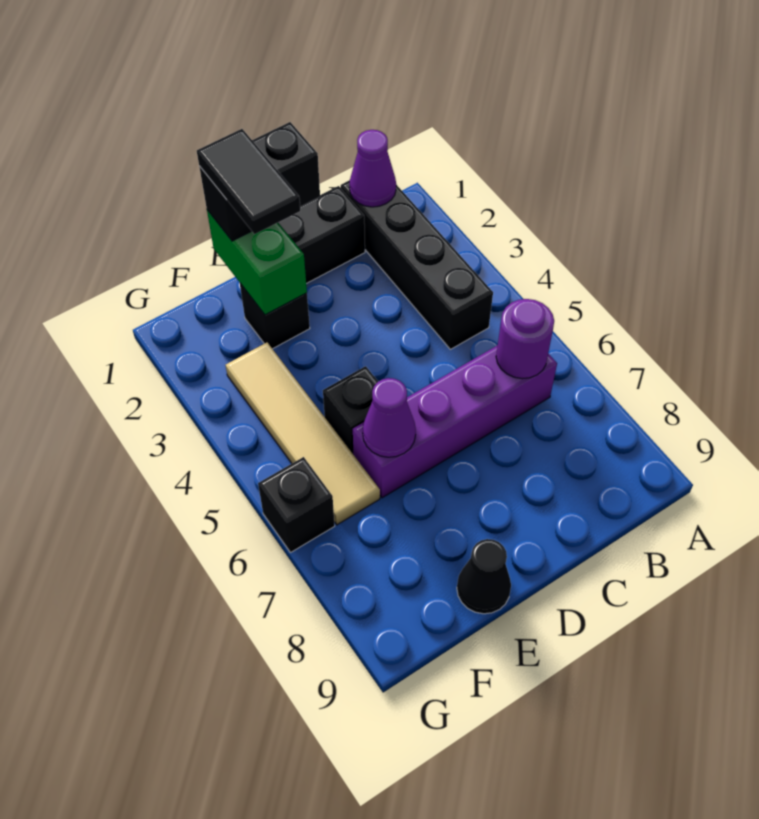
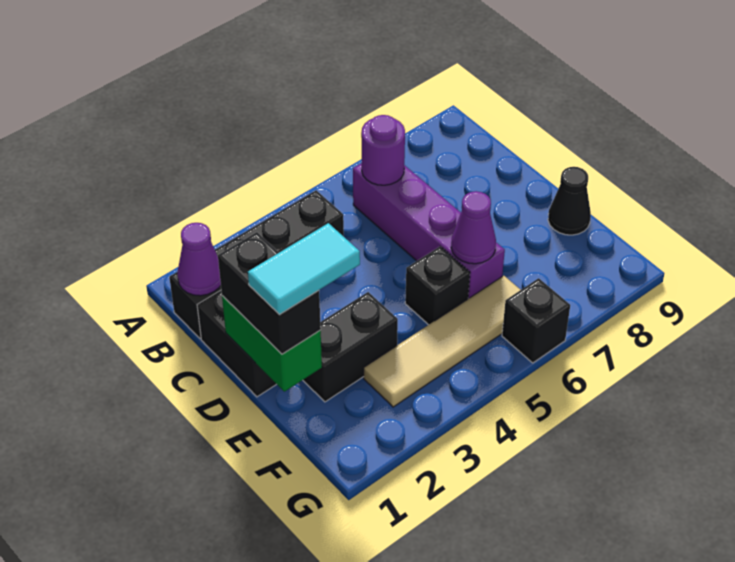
green brick E1:E2 level 2 -> green brick D1:E1 level 2
black tile E1:E2 level 4 -> cyan tile E1:E2 level 4
black brick E2 level 1 -> black brick E2:E3 level 1

